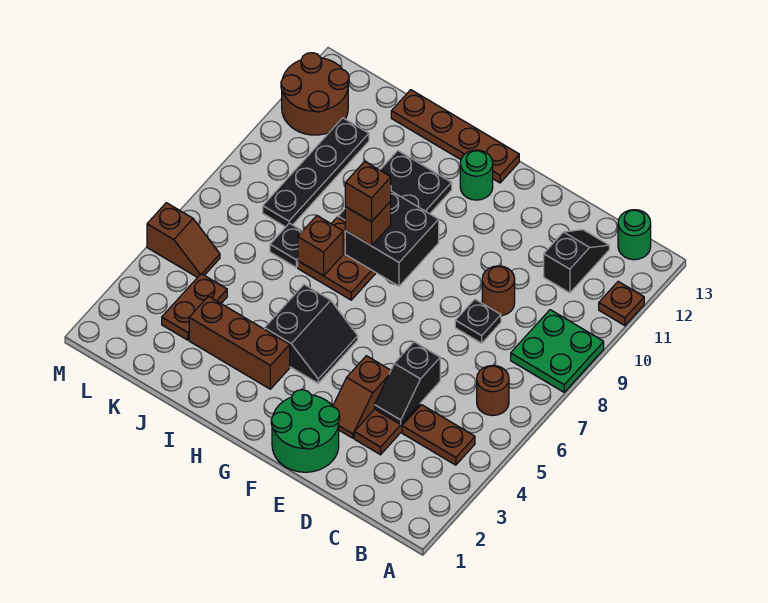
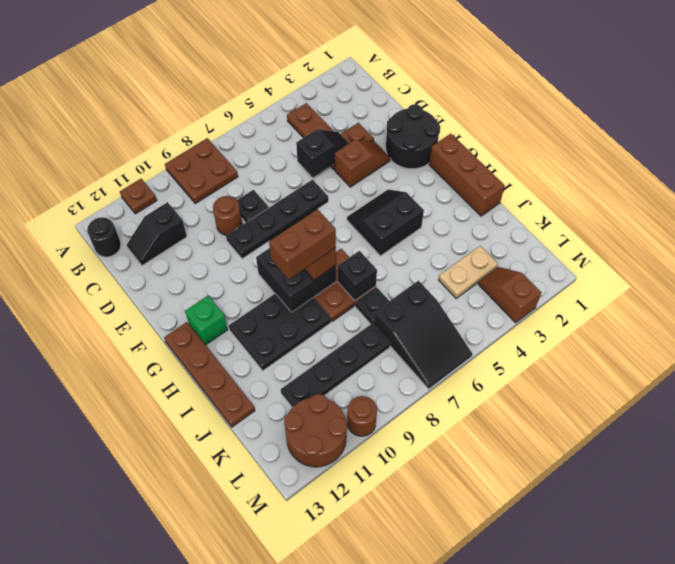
green plate A8:B9 level 1 -> brown plate A8:B9 level 1
brown round brick B6 level 1 -> brown round brick M10 level 1
green round brick B13 level 1 -> black round brick B13 level 1
green round brick E1:F2 level 1 -> black round brick E1:F2 level 1
none -> black plate E6:E9 level 1
green round brick G12 level 1 -> green brick G12 level 1
brown brick H3:J3 level 1 -> brown brick G1:I1 level 1
brown brick H8 level 4 -> brown brick H8:H9 level 4
brown brick I7 level 2 -> black brick I7 level 2
brown plate K3:K4 level 1 -> tan plate K3:K4 level 1
none -> black slope K6:M7 level 1 top K
brown slope L5:M5 level 1 top M -> brown slope L3:M3 level 1 top M

